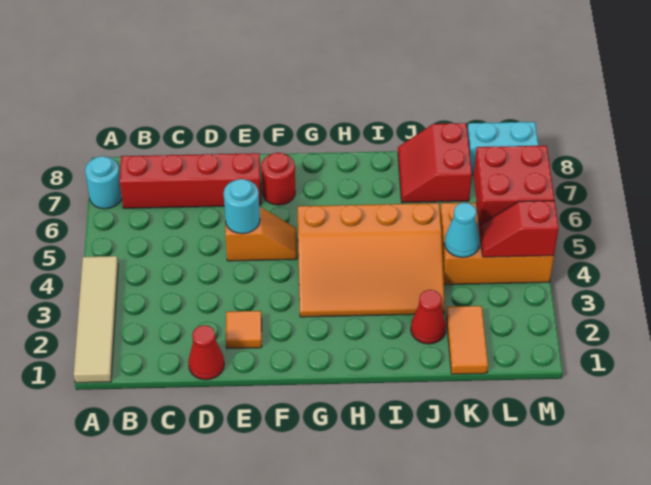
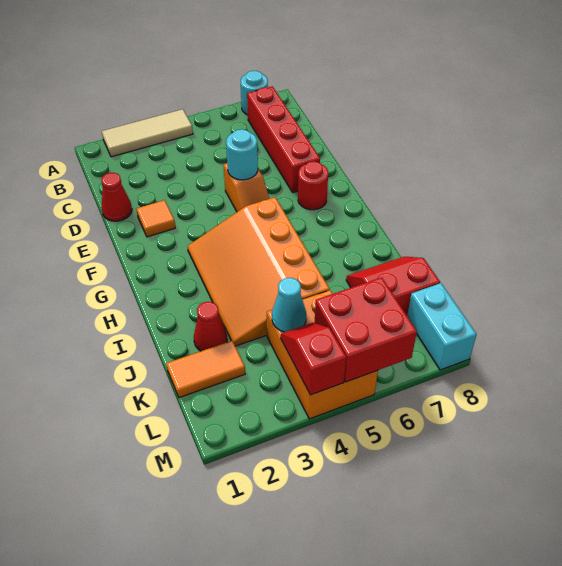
tan tile A1:A4 level 1 -> tan tile A2:A4 level 1

